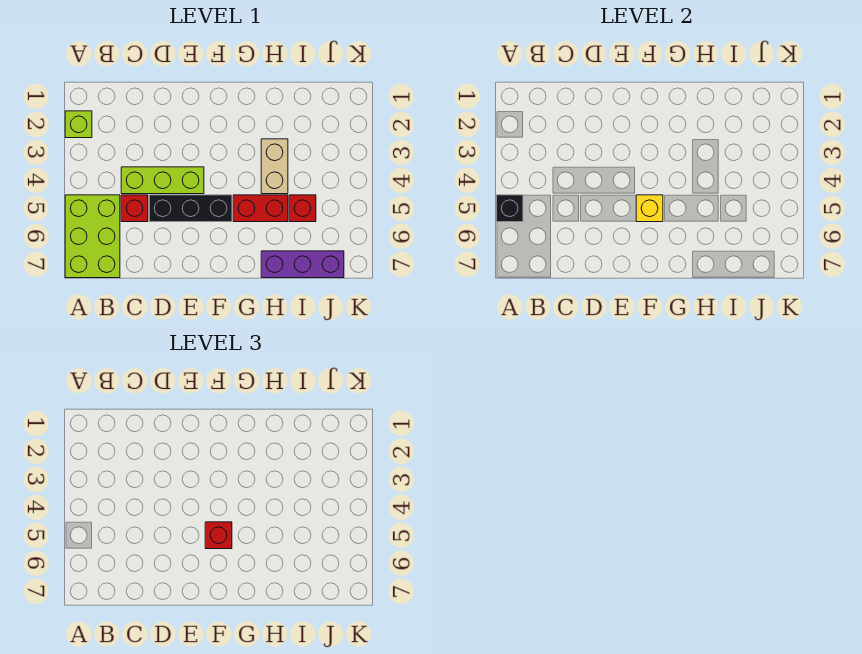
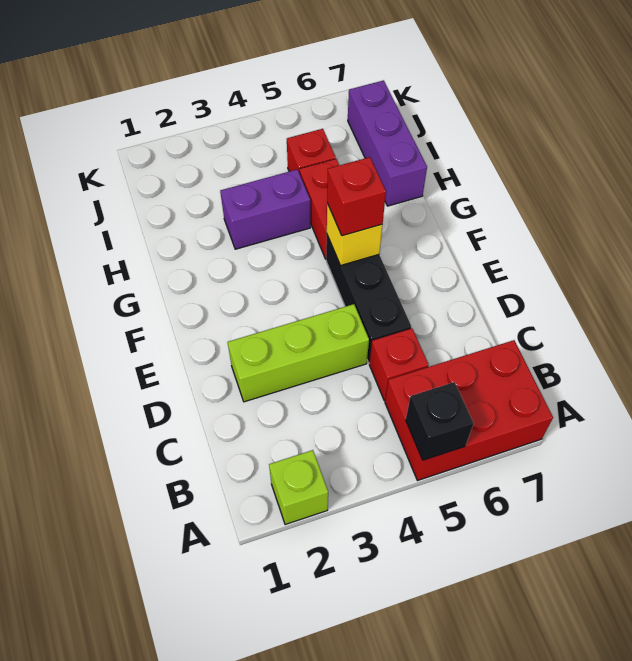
lime brick A5:B7 level 1 -> red brick A5:B7 level 1
lime brick C4:E4 level 1 -> lime brick D2:D4 level 1
tan brick H3:H4 level 1 -> purple brick H3:H4 level 1

